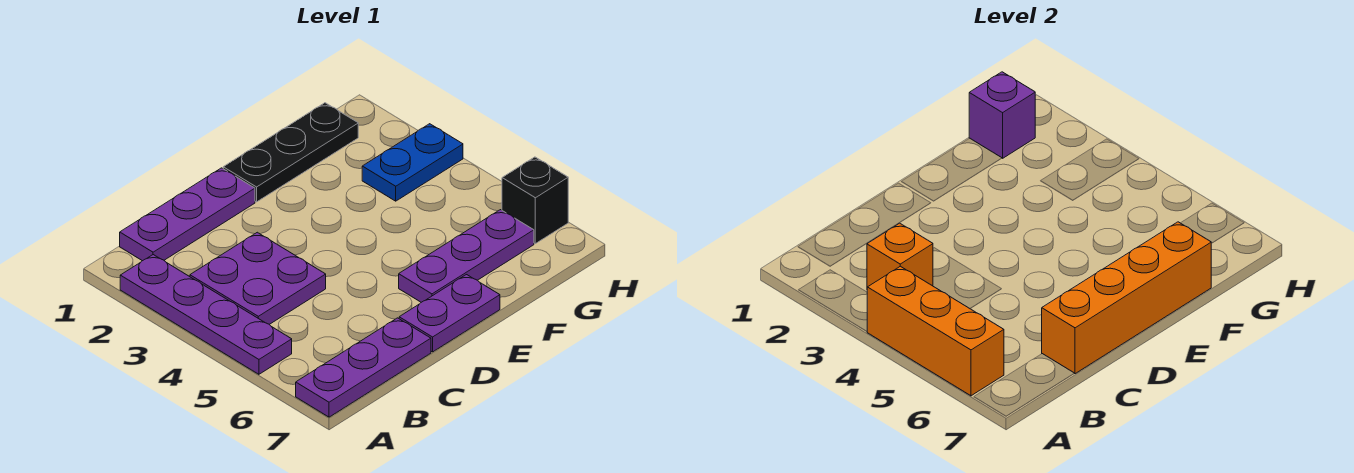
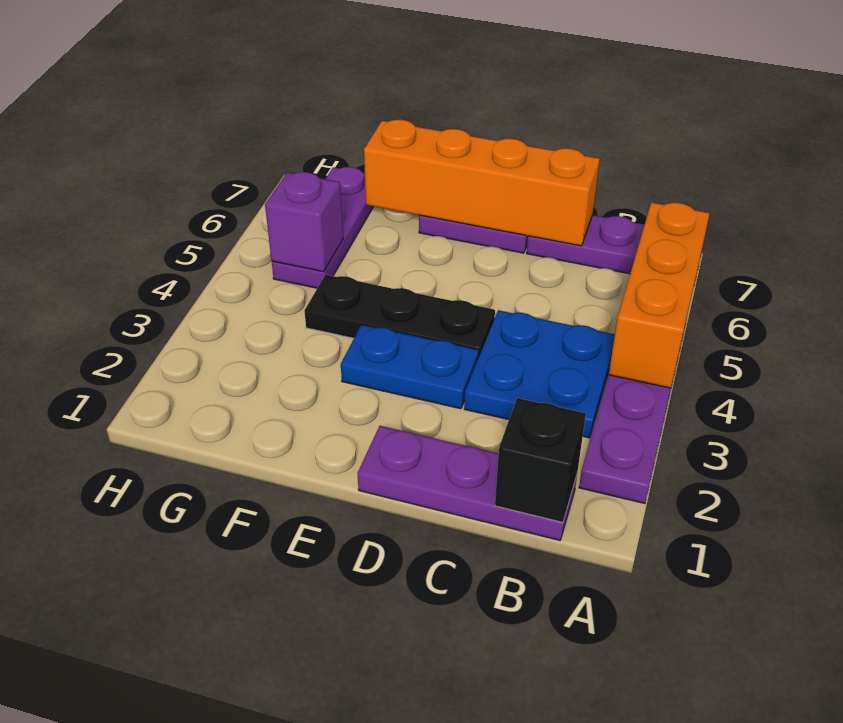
purple plate B3:C4 level 1 -> blue plate B3:C4 level 1
orange brick B3 level 2 -> none
black plate E1:G1 level 1 -> black plate D4:F4 level 1
purple plate E6:G6 level 1 -> purple plate G5:G7 level 1
purple brick G1 level 2 -> purple brick G5 level 2
blue plate G3:H3 level 1 -> blue plate D3:E3 level 1
black brick H6 level 1 -> black brick B1 level 2

